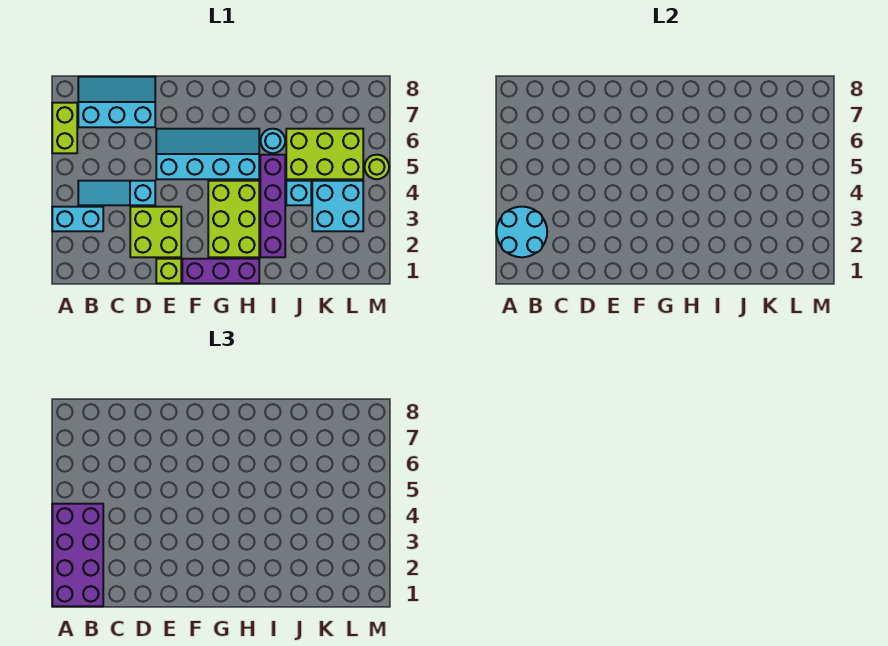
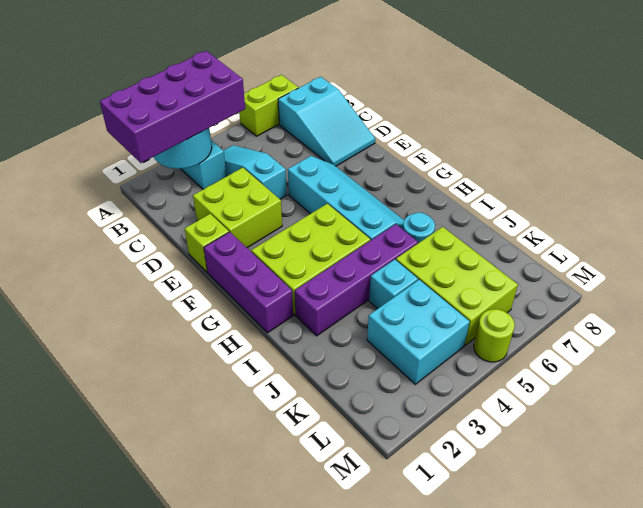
cyan slope B7:D8 level 1 top 7 -> cyan slope B7:D8 level 1 top B

